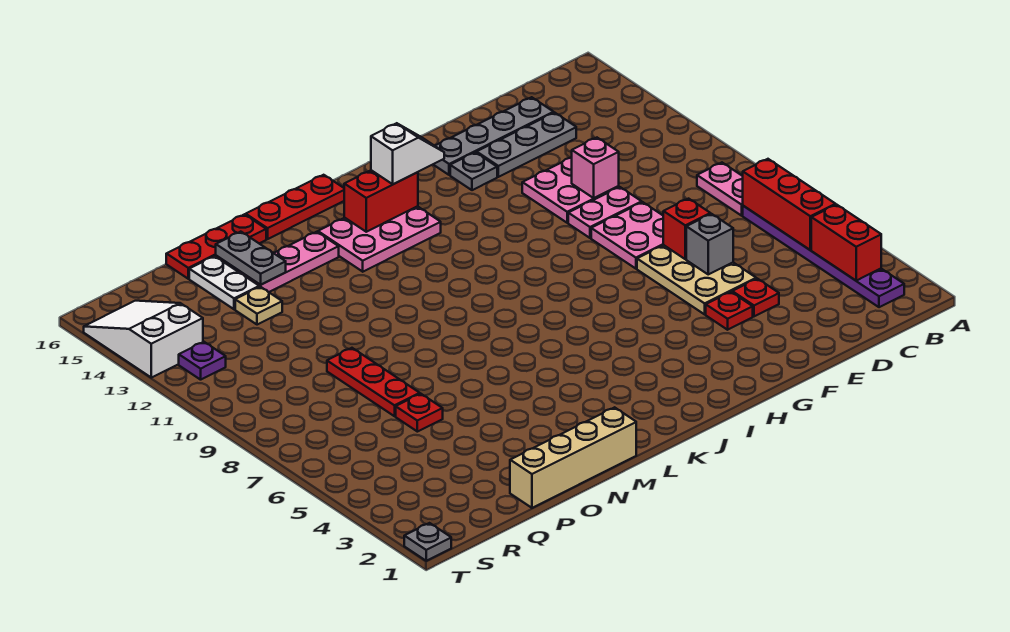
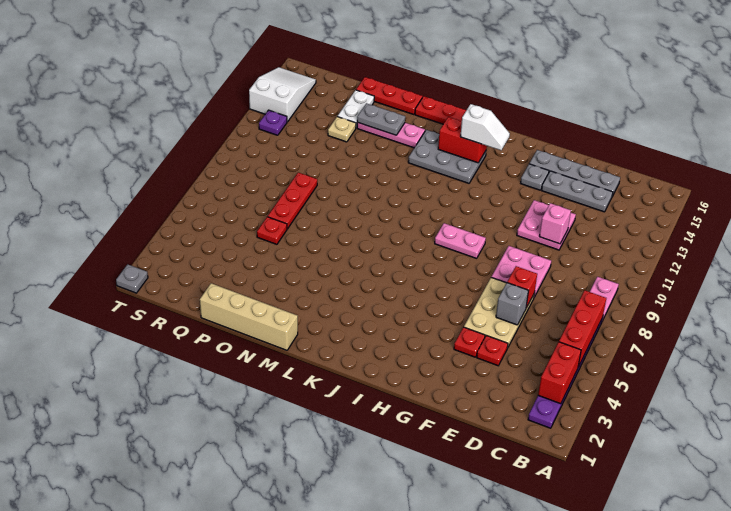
pink plate E10:F10 level 1 -> pink plate H9:I9 level 1
pink plate J13:L14 level 1 -> grey plate J13:L14 level 1
grey plate O14:O15 level 2 -> grey plate N14:O14 level 2

